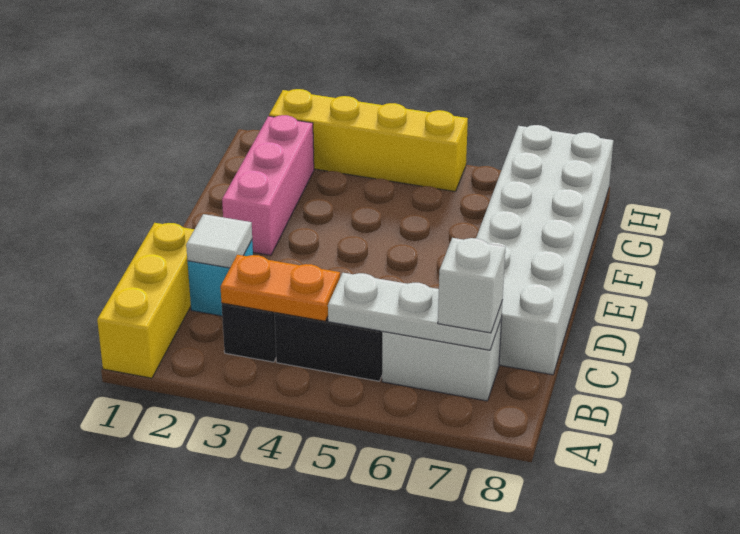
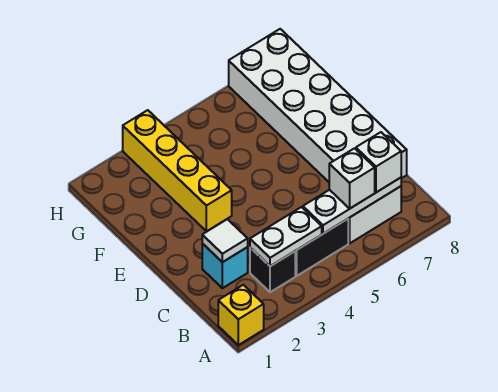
yellow brick A1:C1 level 1 -> yellow brick A1 level 1
orange plate B3:B4 level 2 -> white plate B3:B4 level 2
none -> white brick B6 level 3
pink brick E2:G2 level 1 -> none
yellow brick H2:H5 level 1 -> yellow brick E3:H3 level 1

